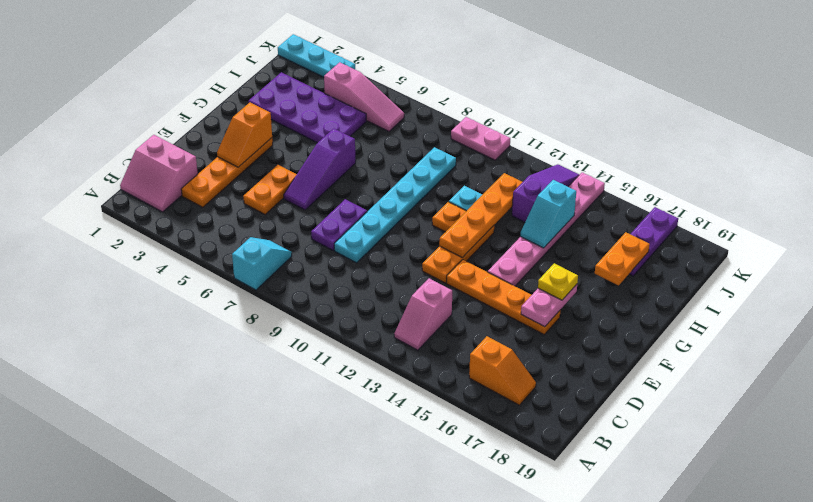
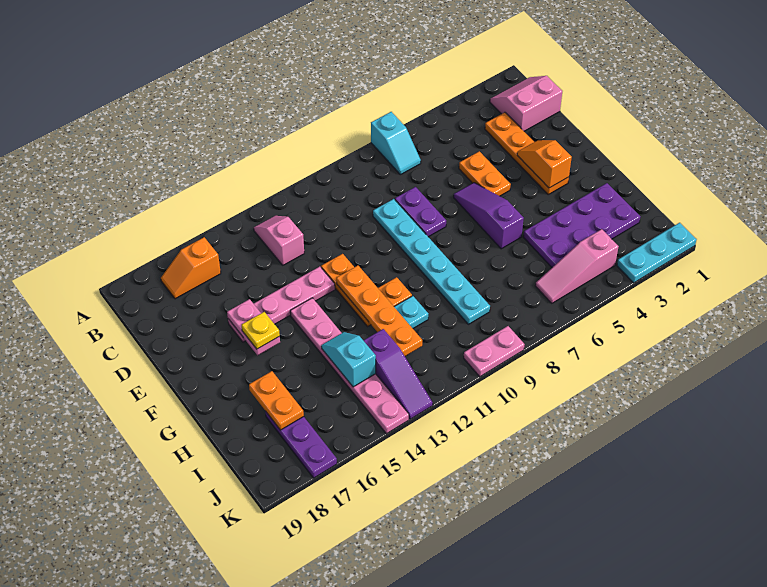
orange plate E13:E16 level 1 -> pink plate E13:E16 level 1

